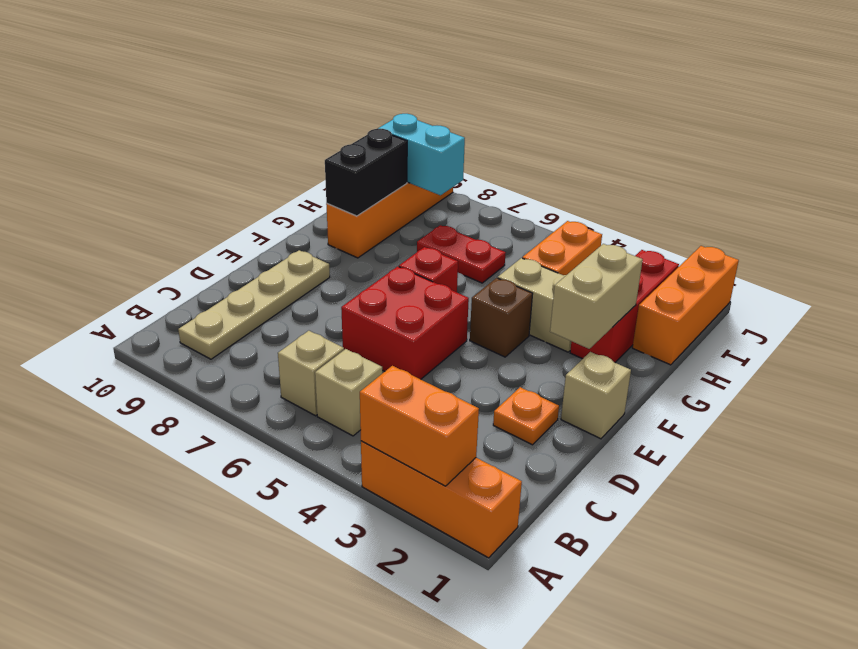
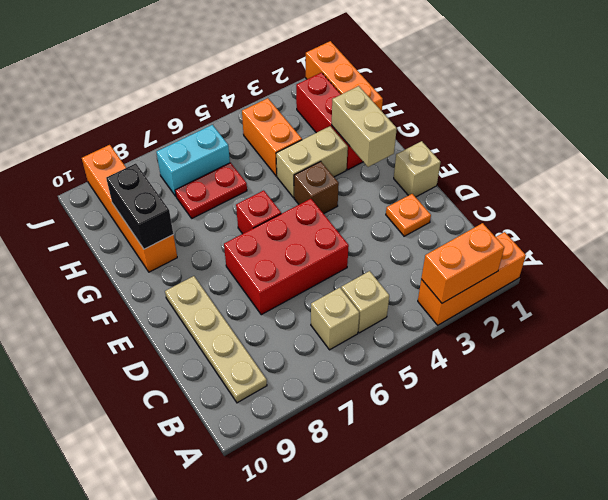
red brick D5:E6 level 1 -> red brick D5:E7 level 1
cyan brick I8:I9 level 2 -> cyan brick I6:I7 level 1

